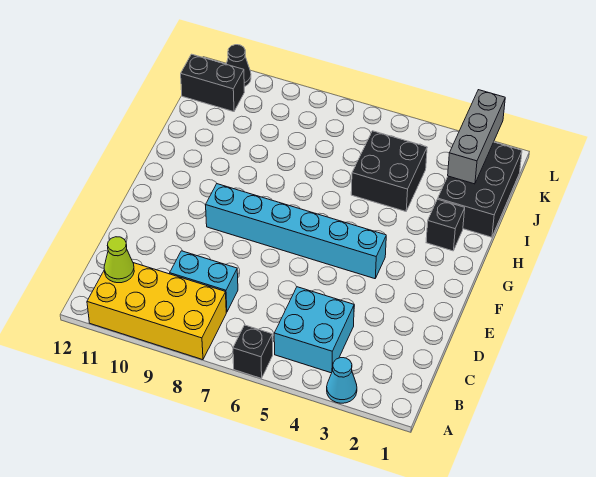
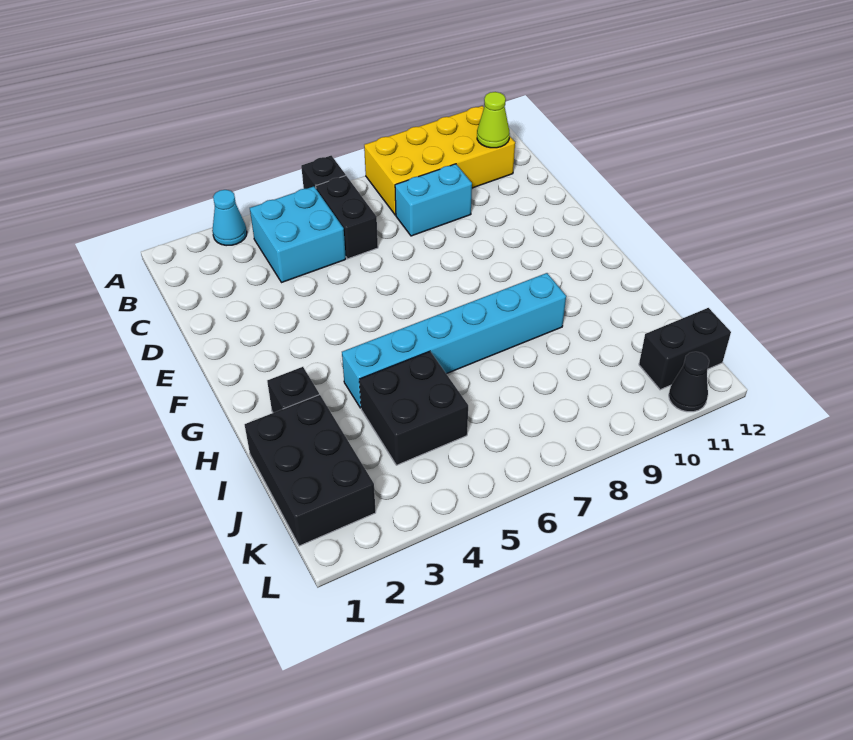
none -> black brick B6:C6 level 1
cyan brick F4:F9 level 1 -> cyan brick H4:H9 level 1
grey brick J2:L2 level 2 -> none

